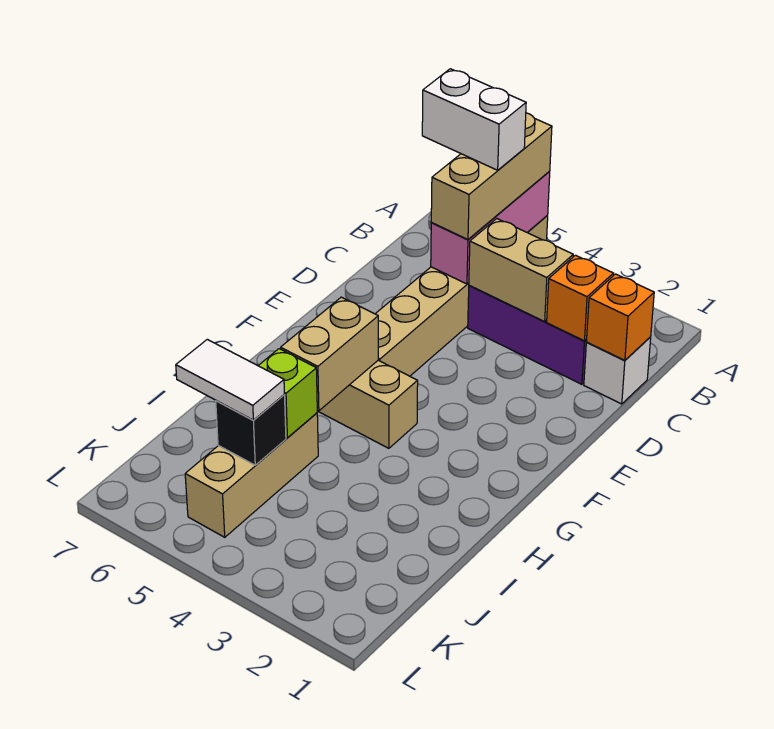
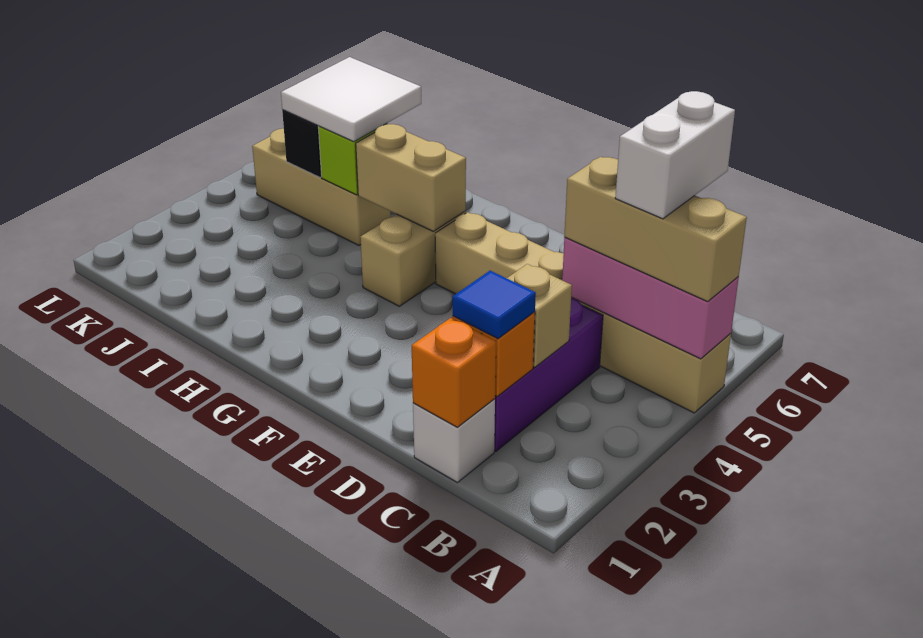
none -> blue tile C2 level 3
tan brick C3:C4 level 2 -> tan brick C3 level 2
white tile J5:J6 level 3 -> white tile I5:J6 level 3

